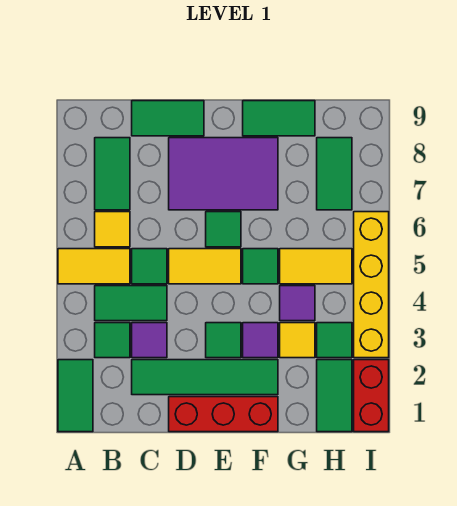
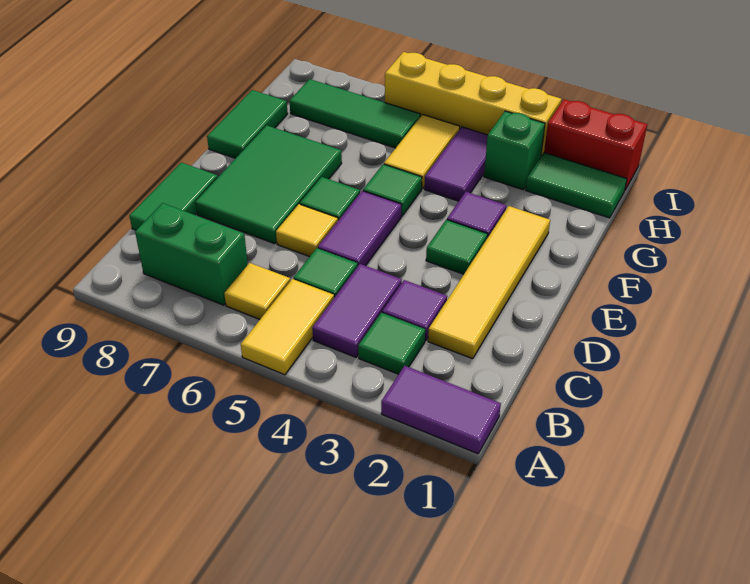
green tile A1:A2 level 1 -> purple tile A1:A2 level 1
green tile B4:C4 level 1 -> purple tile B4:C4 level 1
green tile B7:B8 level 1 -> green brick B7:B8 level 1
green tile C2:F2 level 1 -> yellow tile C2:F2 level 1
red brick D1:F1 level 1 -> none
yellow tile D5:E5 level 1 -> purple tile D5:E5 level 1
purple tile D7:F8 level 1 -> green tile D7:F8 level 1
yellow tile G3 level 1 -> yellow tile D6 level 1
purple tile G4 level 1 -> purple tile G4:H4 level 1
green tile H3 level 1 -> green brick H3 level 1
green tile H7:H8 level 1 -> green tile H6:H8 level 1

